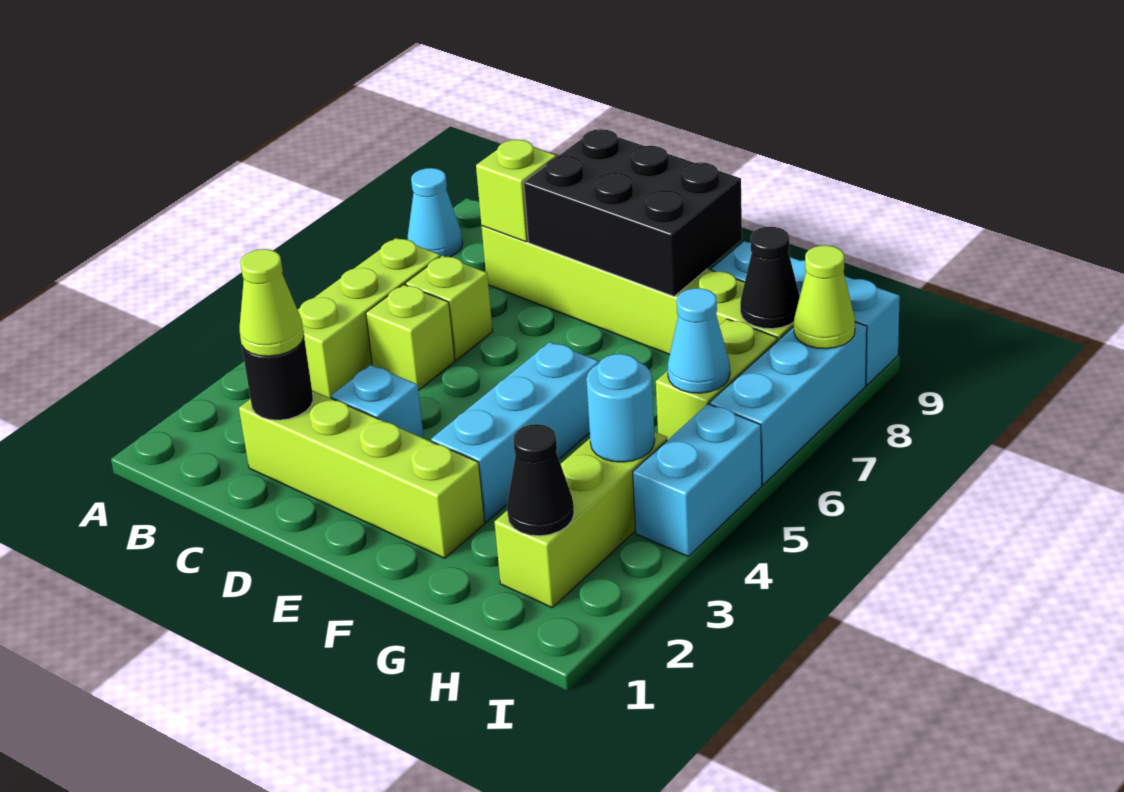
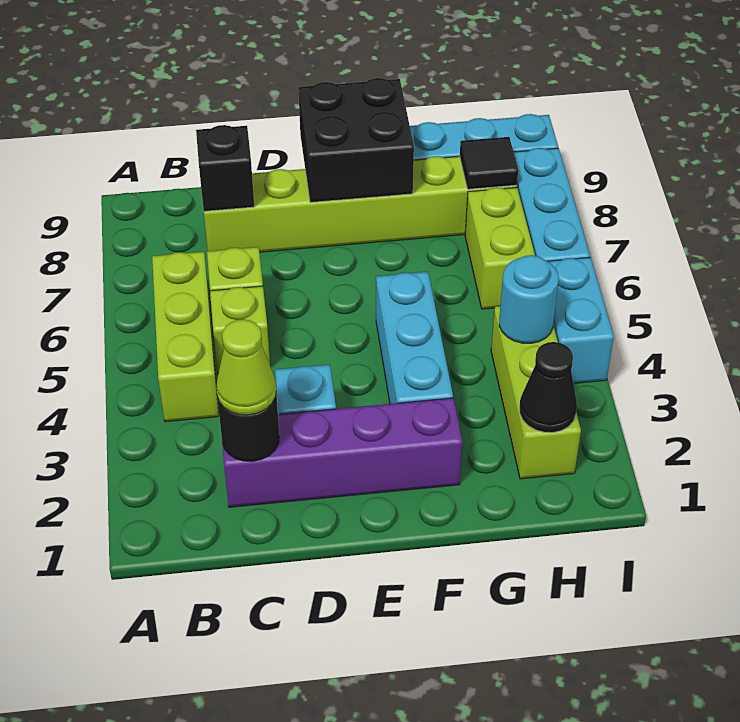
cyan cone A8 level 1 -> none
lime brick C2:F2 level 1 -> purple brick C2:F2 level 1
lime brick C8 level 2 -> black brick C8 level 2
black brick D8:F9 level 2 -> black brick E8:F9 level 2
cyan cone H6 level 2 -> none
black cone H8 level 2 -> black tile H8 level 2
lime cone I8 level 2 -> none

